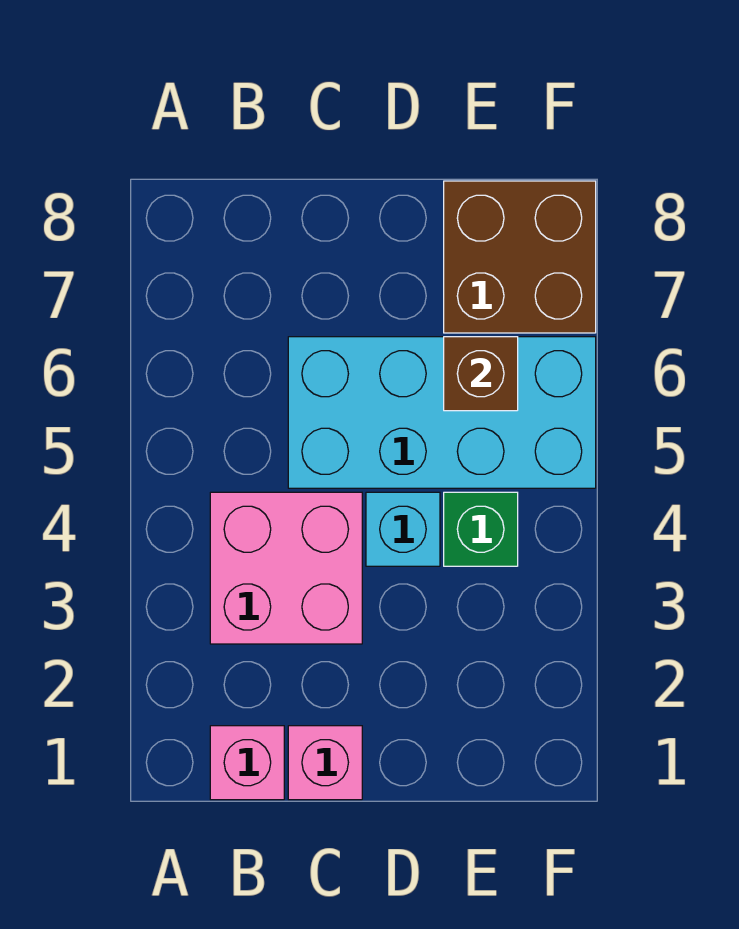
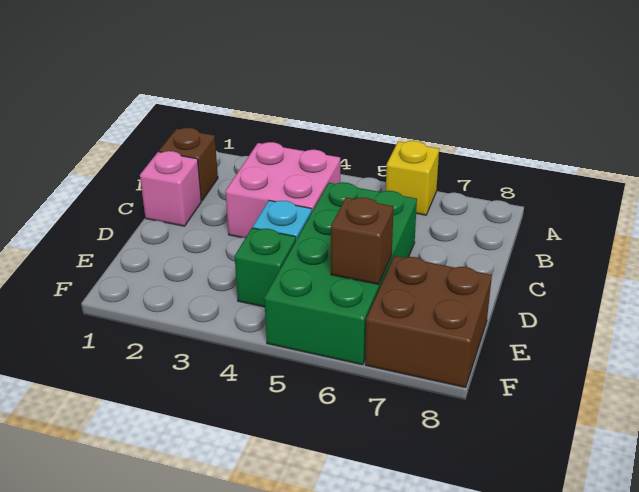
none -> yellow brick A6 level 1
pink brick B1 level 1 -> brown brick B1 level 1
cyan brick C5:F6 level 1 -> green brick C5:F6 level 1

